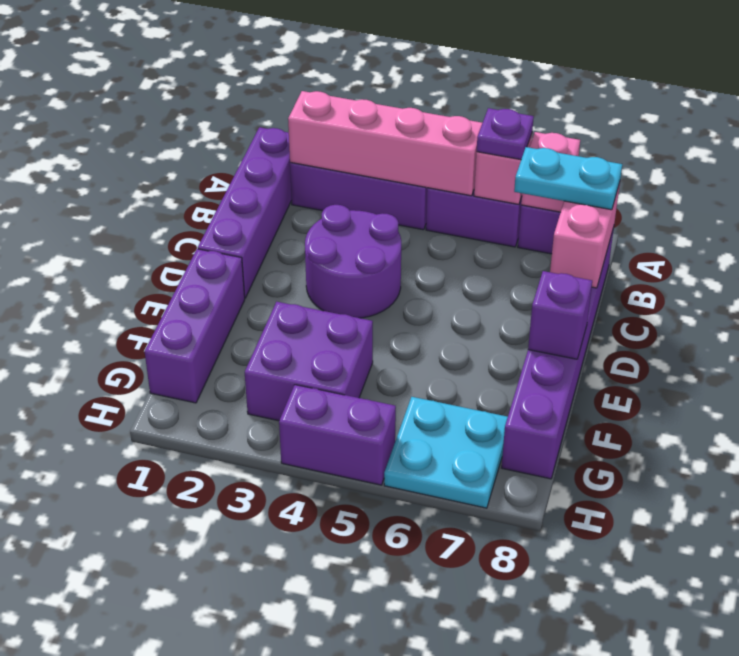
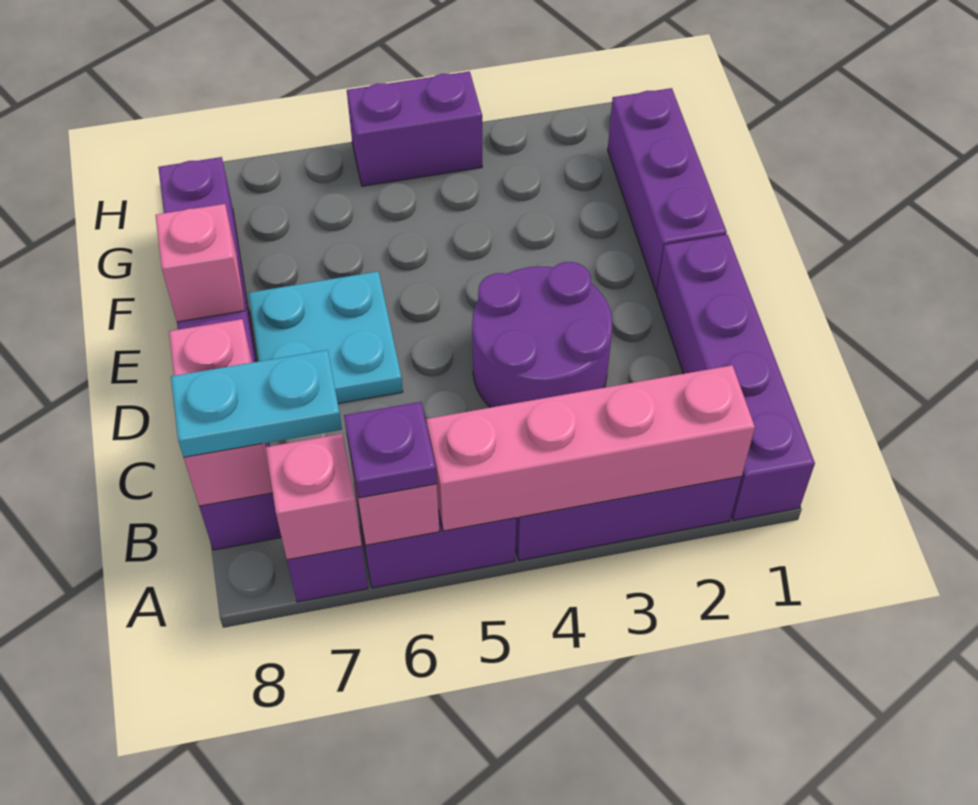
purple brick E8 level 2 -> pink brick E8 level 2
purple brick F3:G4 level 1 -> none
cyan plate G6:H7 level 1 -> cyan plate D6:E7 level 1

